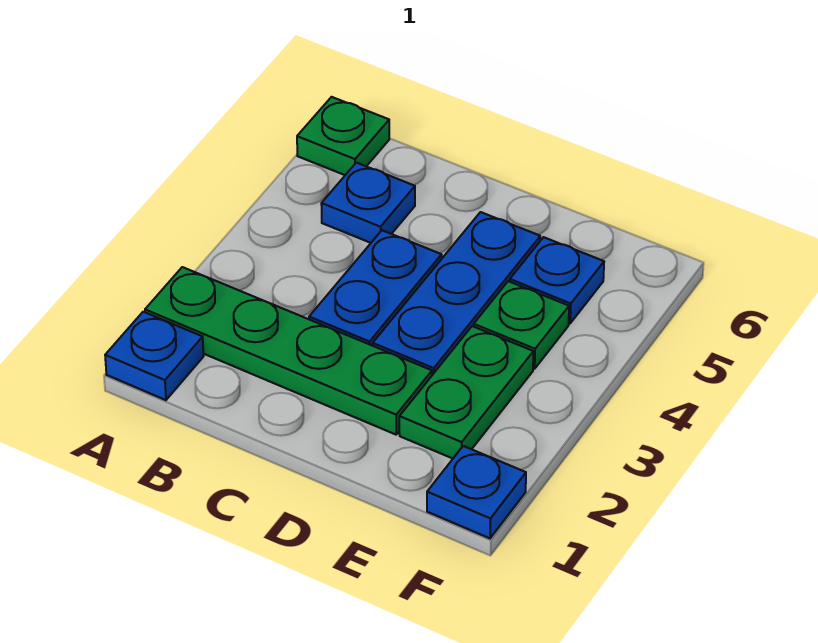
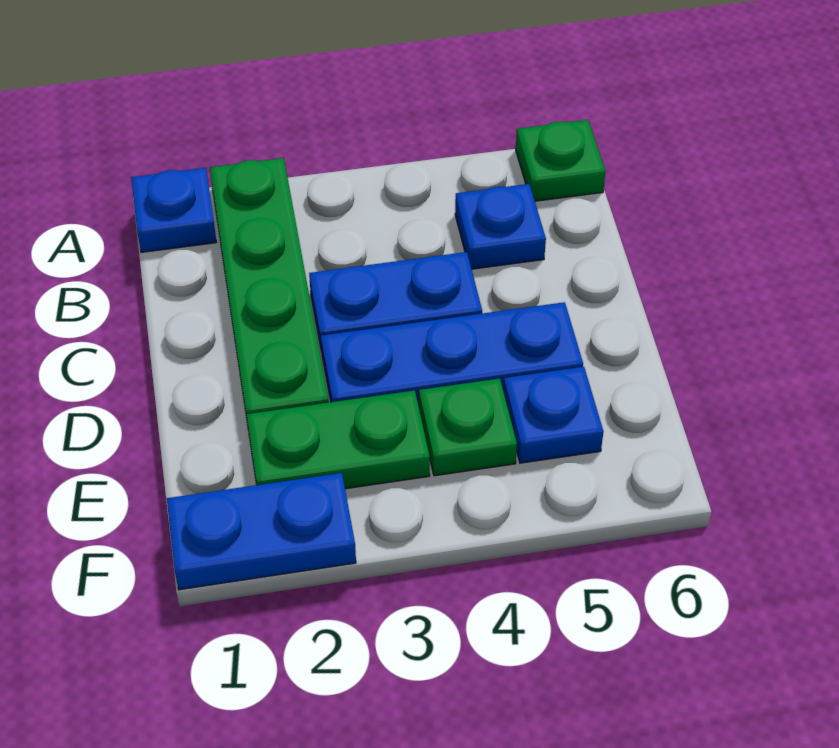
blue plate F1 level 1 -> blue plate F1:F2 level 1

